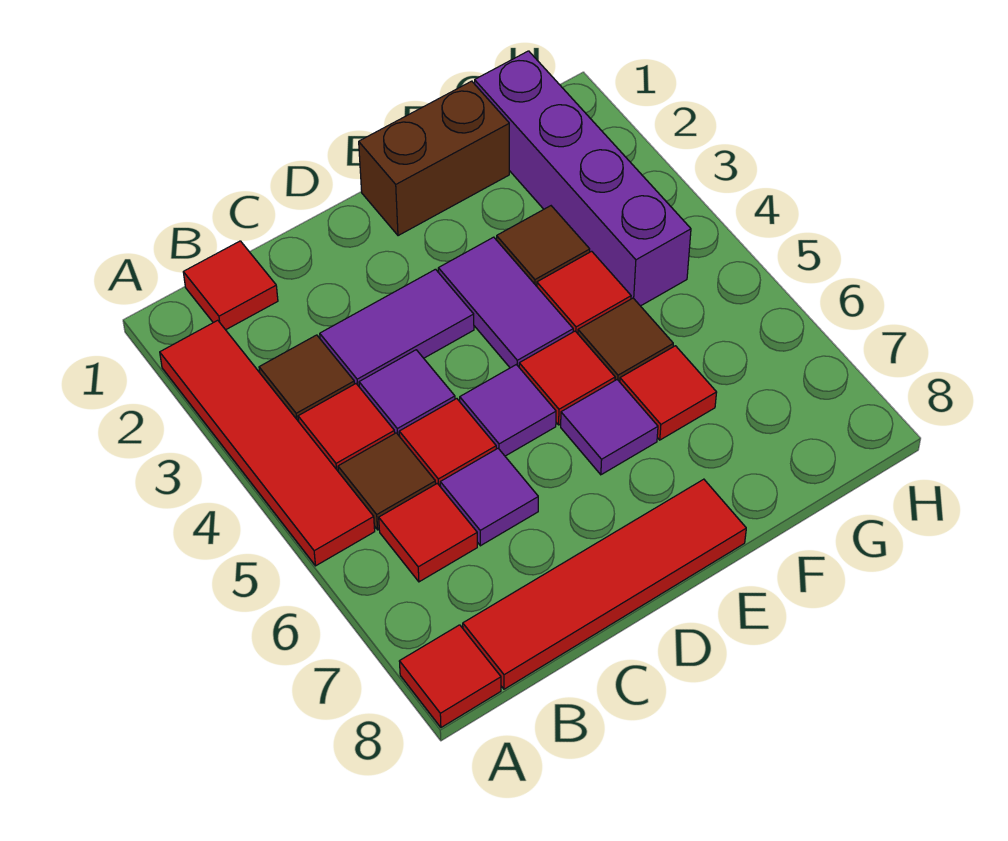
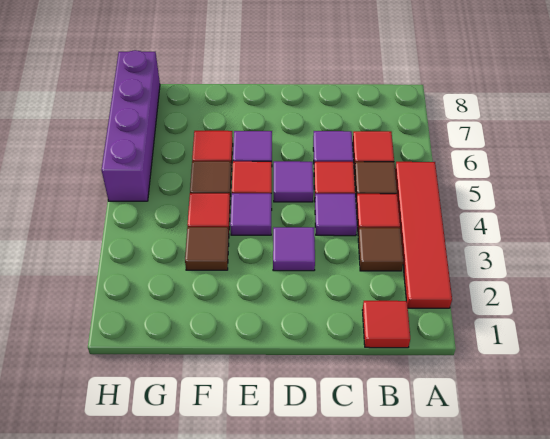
red tile A8 level 1 -> none
red tile B8:E8 level 1 -> none
purple tile C3:D3 level 1 -> purple tile D3 level 1
brown brick E1:F1 level 1 -> none
purple tile E3:E4 level 1 -> purple tile E4 level 1
purple brick G1:G4 level 1 -> purple brick H5:H8 level 1

